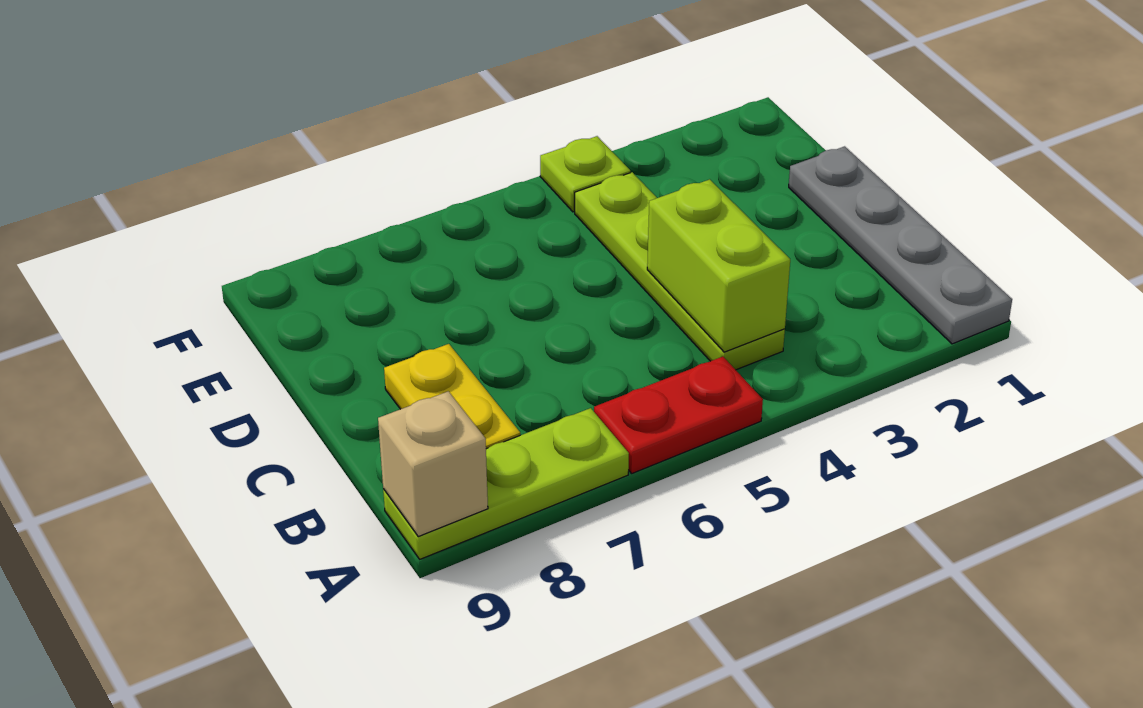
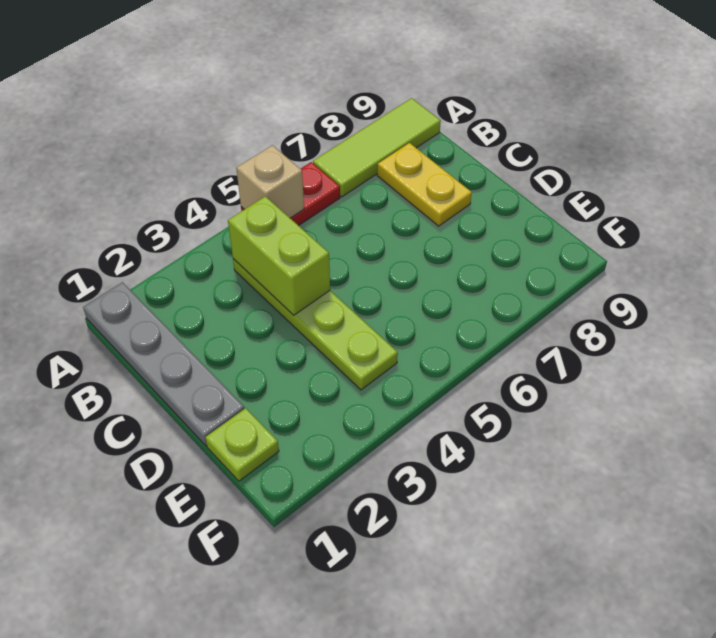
lime plate A7:A9 level 1 -> lime tile A7:A9 level 1
tan brick A9 level 2 -> tan brick A5 level 2
lime plate F4 level 1 -> lime plate E1 level 1

